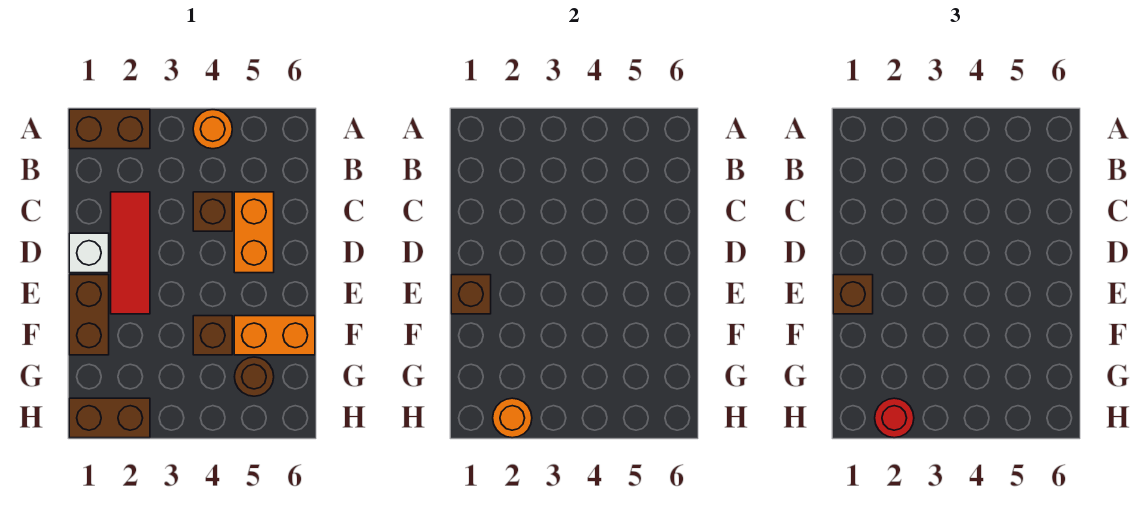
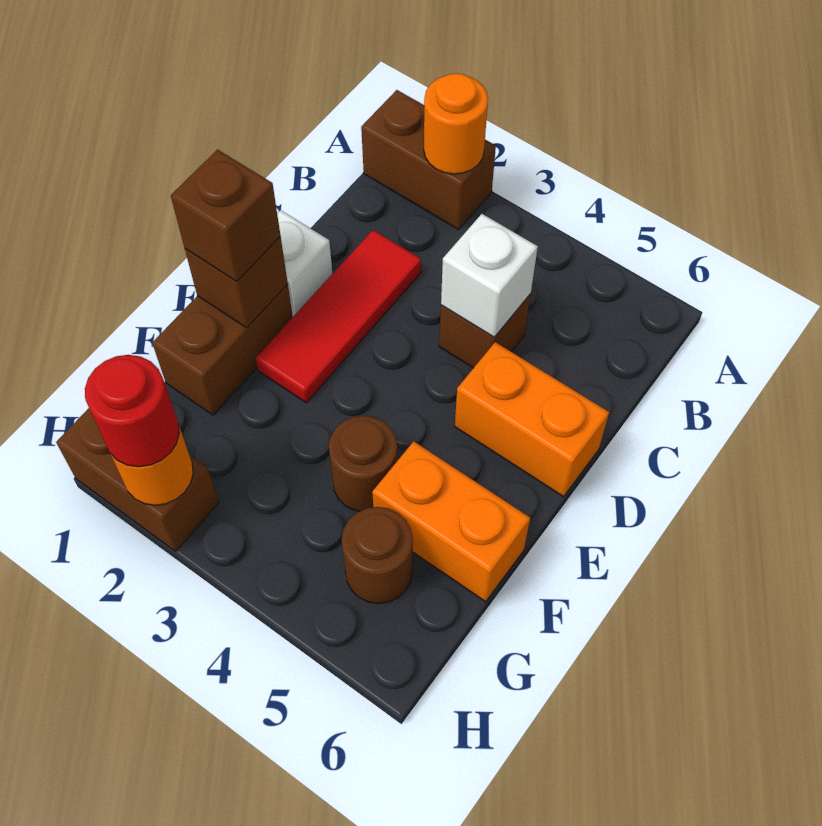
orange round brick A4 level 1 -> orange round brick A2 level 2
none -> white brick C4 level 2
orange brick C5:D5 level 1 -> orange brick D5:D6 level 1
brown brick F4 level 1 -> brown round brick F4 level 1

